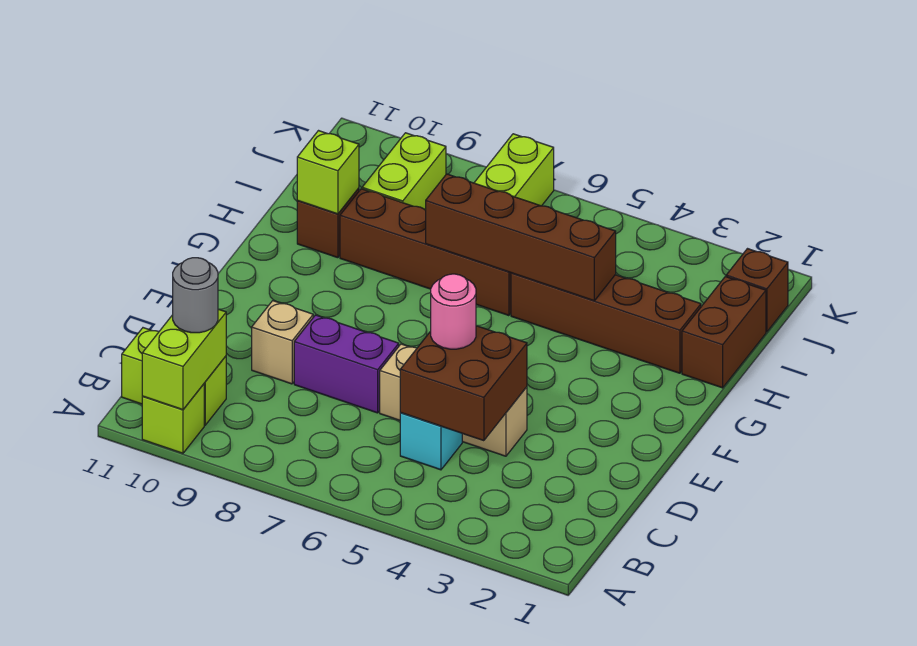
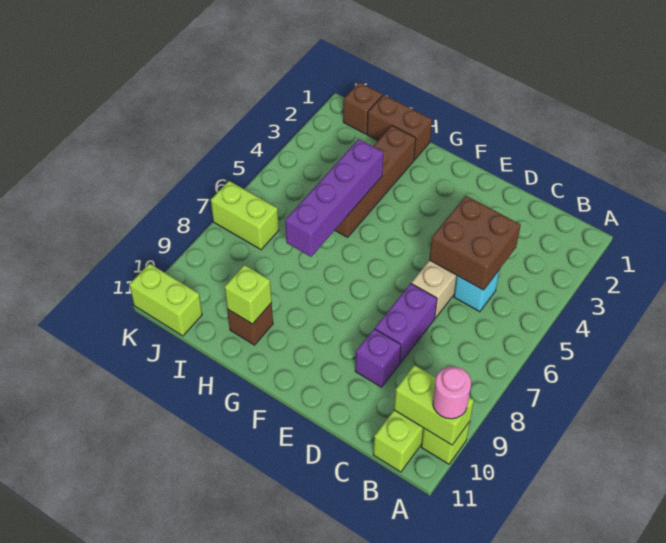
grey round brick B10 level 3 -> none
pink round brick D5 level 3 -> pink round brick A10 level 3
tan brick D9 level 1 -> purple brick D9 level 1
brown brick H4:H7 level 2 -> purple brick H4:H7 level 2
brown brick H6:H9 level 1 -> none
lime brick I9:J9 level 1 -> lime brick J11:K11 level 1

